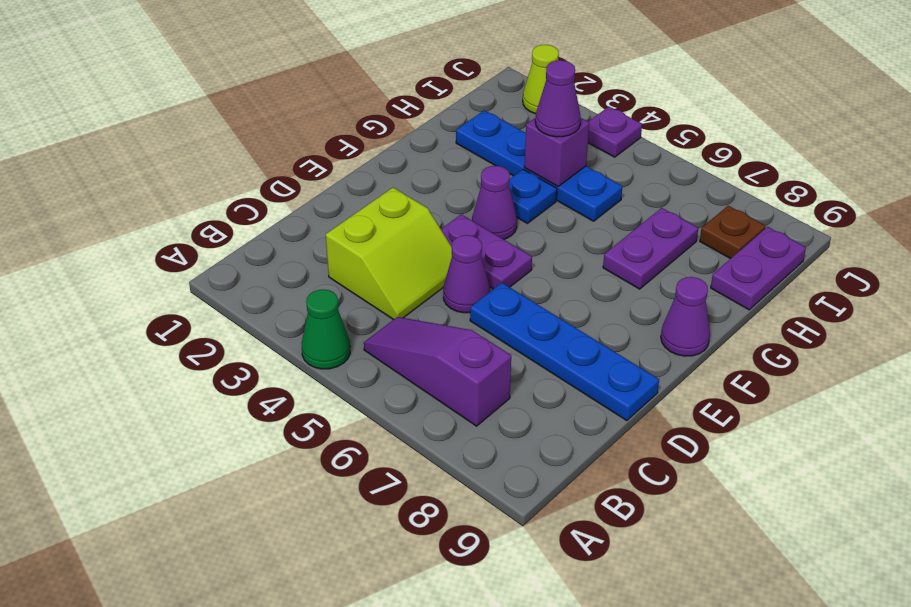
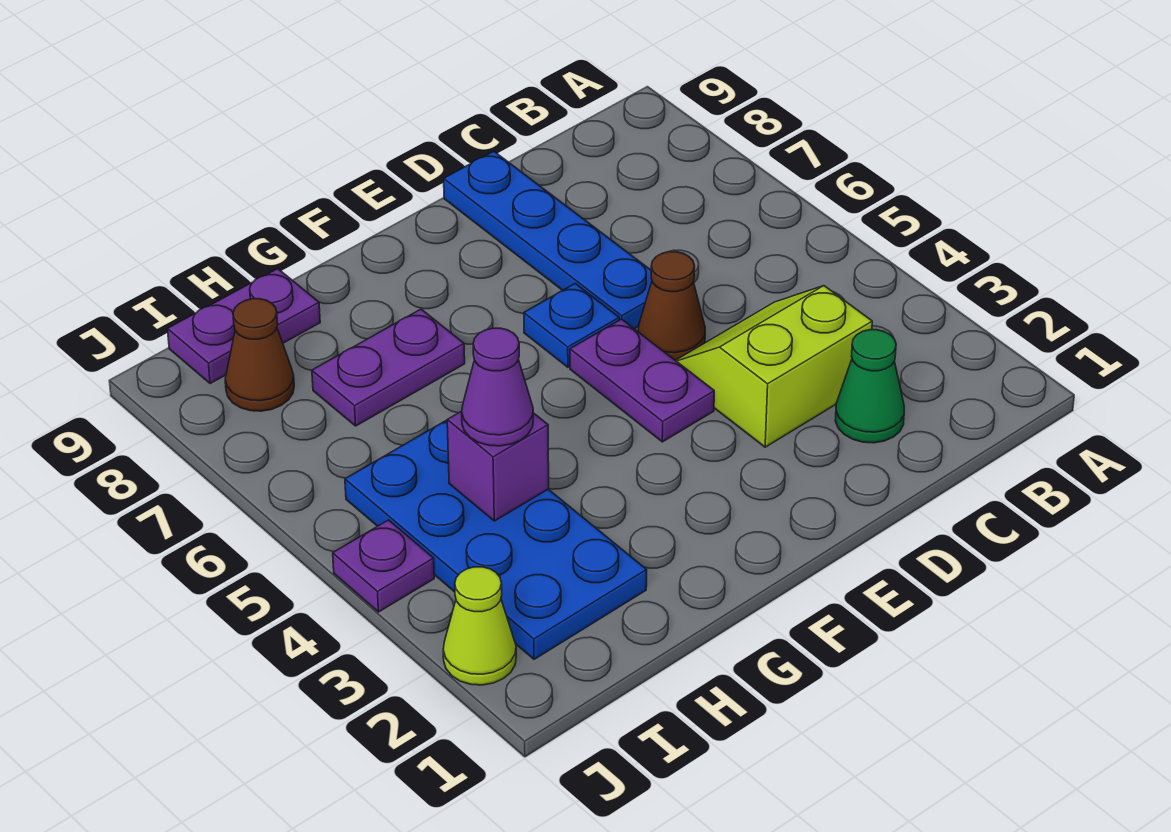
green cone A4 level 1 -> green cone C2 level 1
purple slope B5:B7 level 1 top 7 -> none
purple cone D5 level 1 -> brown cone D5 level 1
purple cone F4 level 1 -> none
purple cone F9 level 1 -> none
blue plate G4 level 1 -> blue plate E6 level 1
blue plate H2:H5 level 1 -> blue plate H2:I5 level 1
brown plate I8 level 1 -> brown cone I8 level 1

